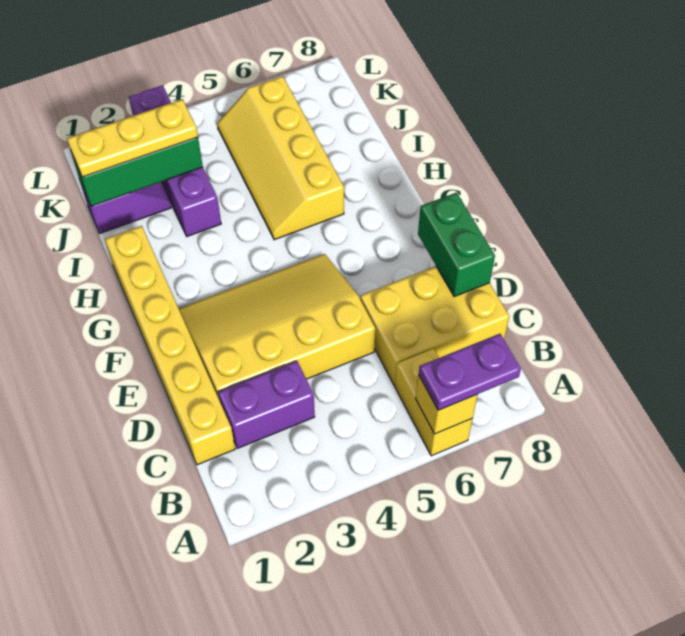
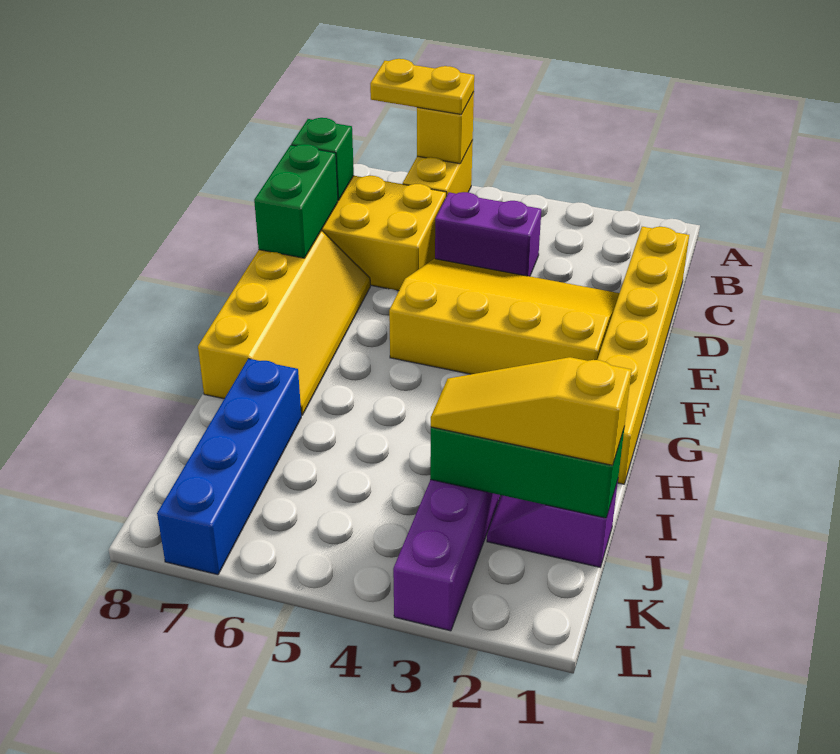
purple plate A6:A7 level 3 -> yellow plate A6:A7 level 3
purple brick C2:C3 level 1 -> purple brick C4:C5 level 1
none -> green brick C8 level 2
yellow slope D2:F5 level 1 top D -> yellow slope D2:F5 level 1 top F
yellow slope H5:K6 level 1 top 6 -> yellow slope E7:H8 level 1 top 8
none -> blue brick I7:L7 level 1
yellow plate J1:J3 level 3 -> yellow slope J1:J3 level 3 top 1

